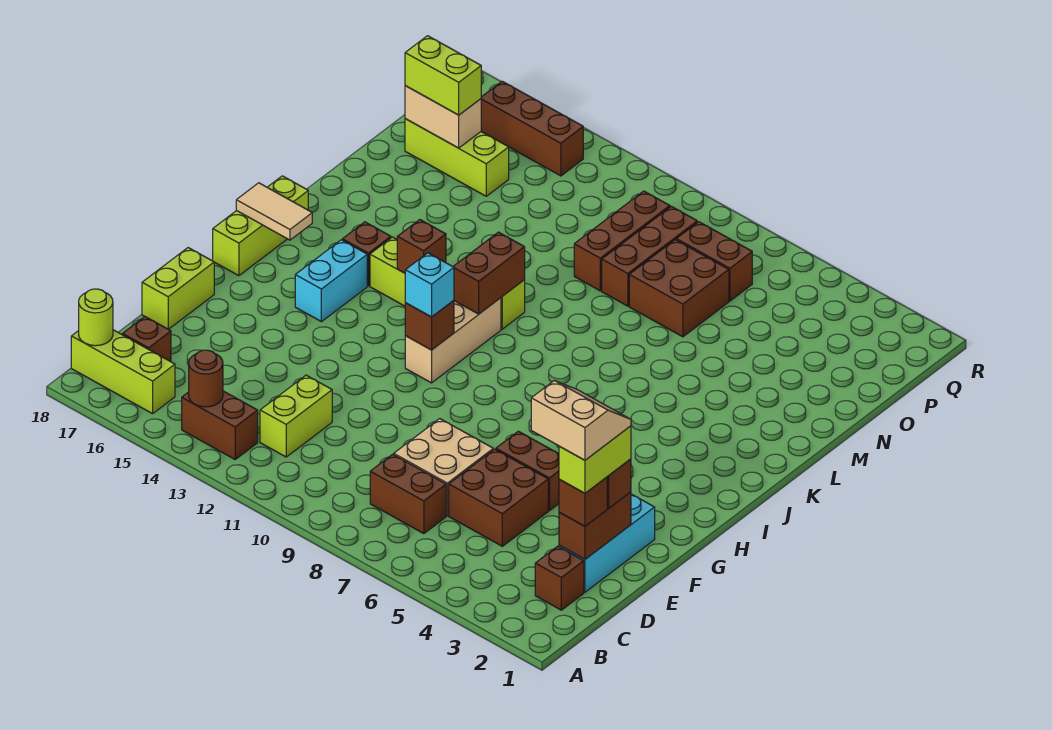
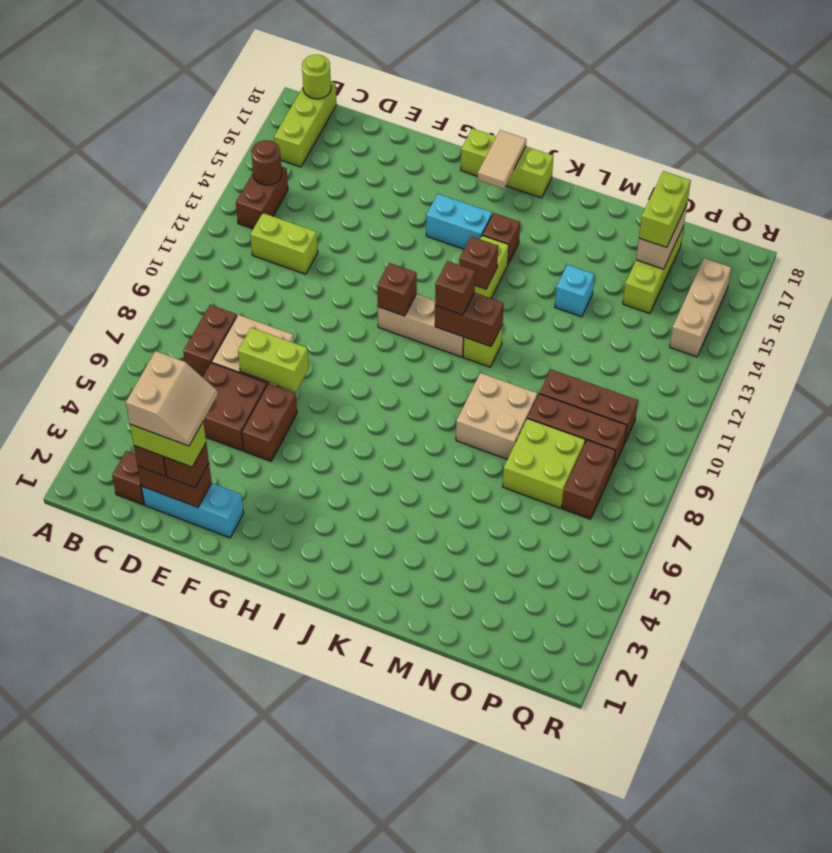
brown brick C17 level 1 -> brown brick J11 level 3
lime brick E18:F18 level 1 -> lime brick E7:F7 level 2
cyan brick H11 level 3 -> cyan brick M14 level 1
none -> tan brick L8:M9 level 1
brown brick N7:O8 level 1 -> lime brick N7:O8 level 1
brown brick Q14:Q16 level 1 -> tan brick Q14:Q16 level 1

